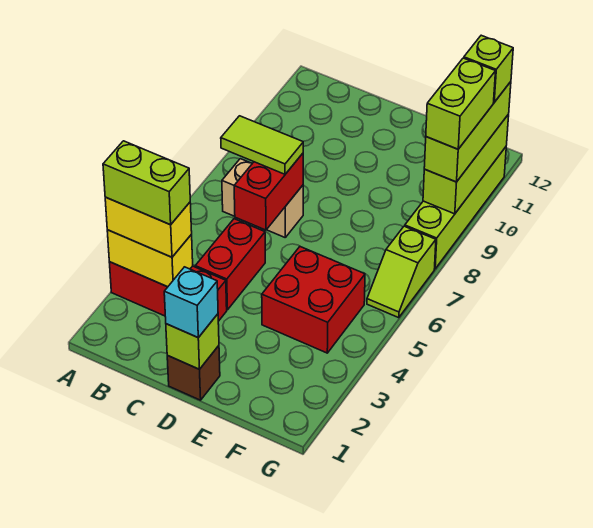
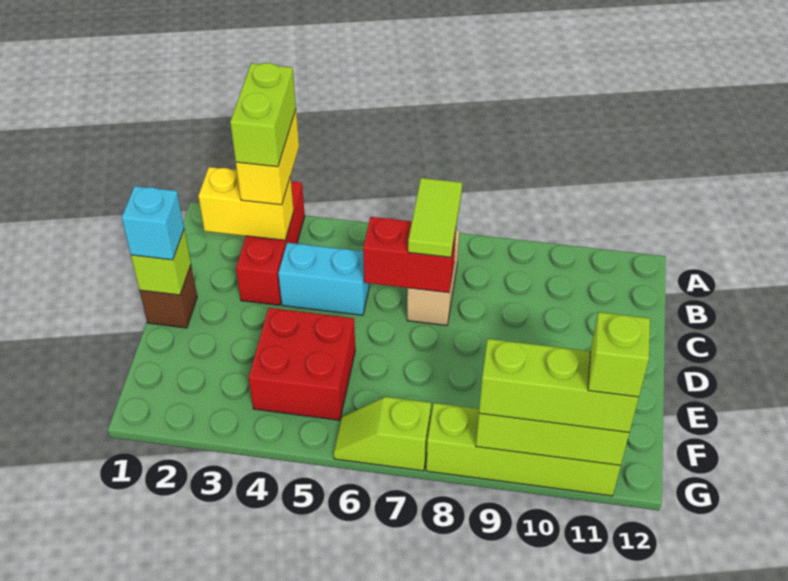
yellow brick A3:B3 level 2 -> yellow brick B2:B3 level 2
red brick C4:C5 level 1 -> cyan brick C4:C5 level 1
lime brick G9:G10 level 4 -> none

